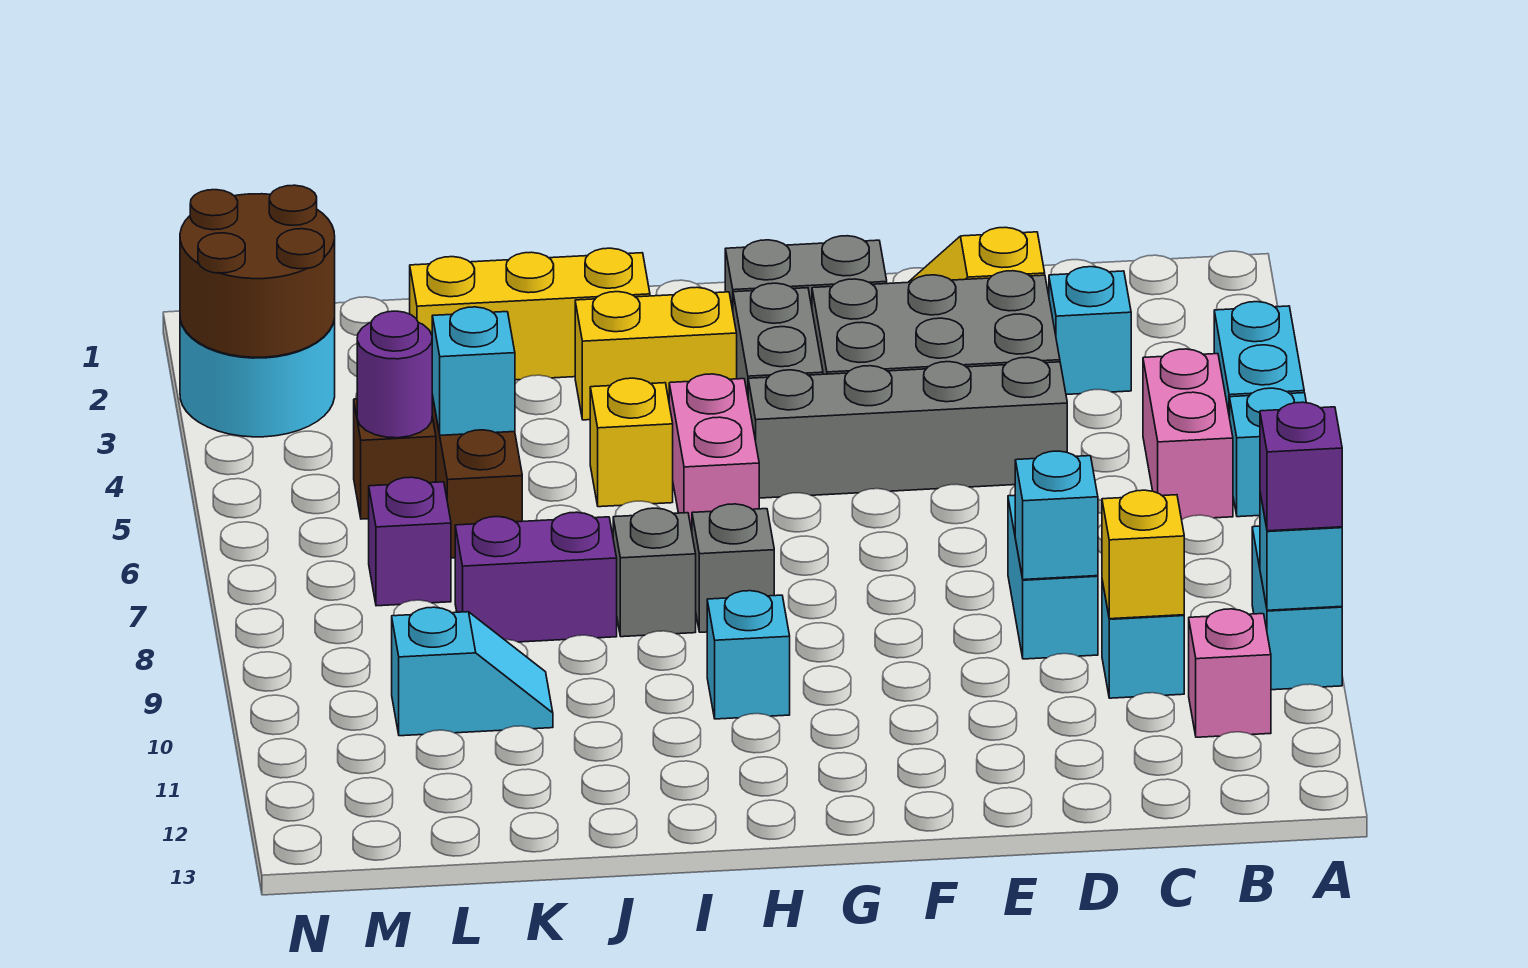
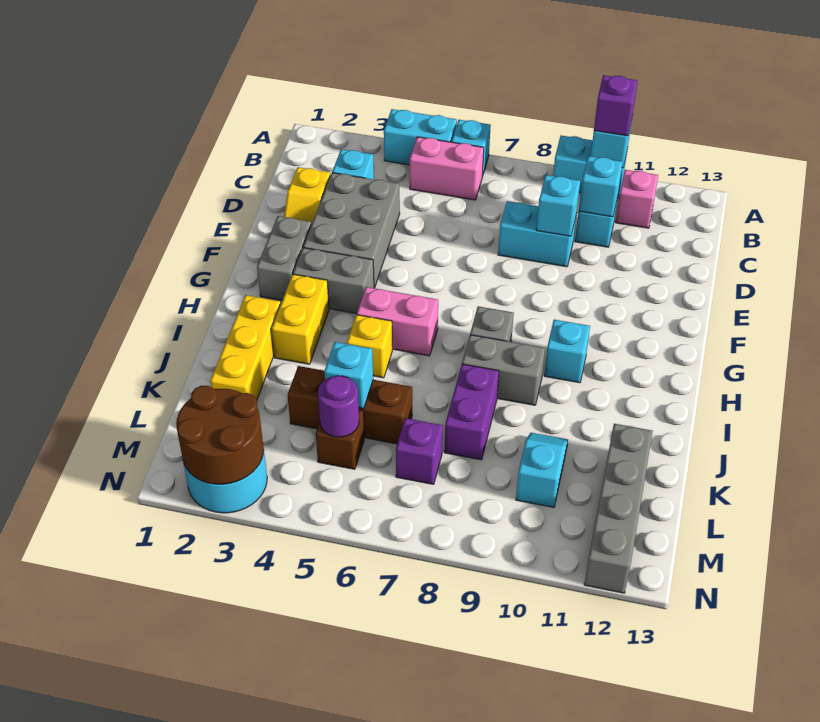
yellow brick C10 level 2 -> cyan brick C10 level 2
grey brick D5:G5 level 1 -> grey brick K12:N12 level 1
grey brick I8 level 1 -> grey brick I8:I9 level 1

